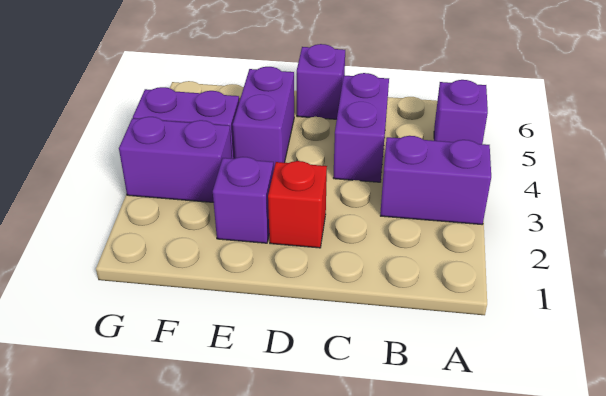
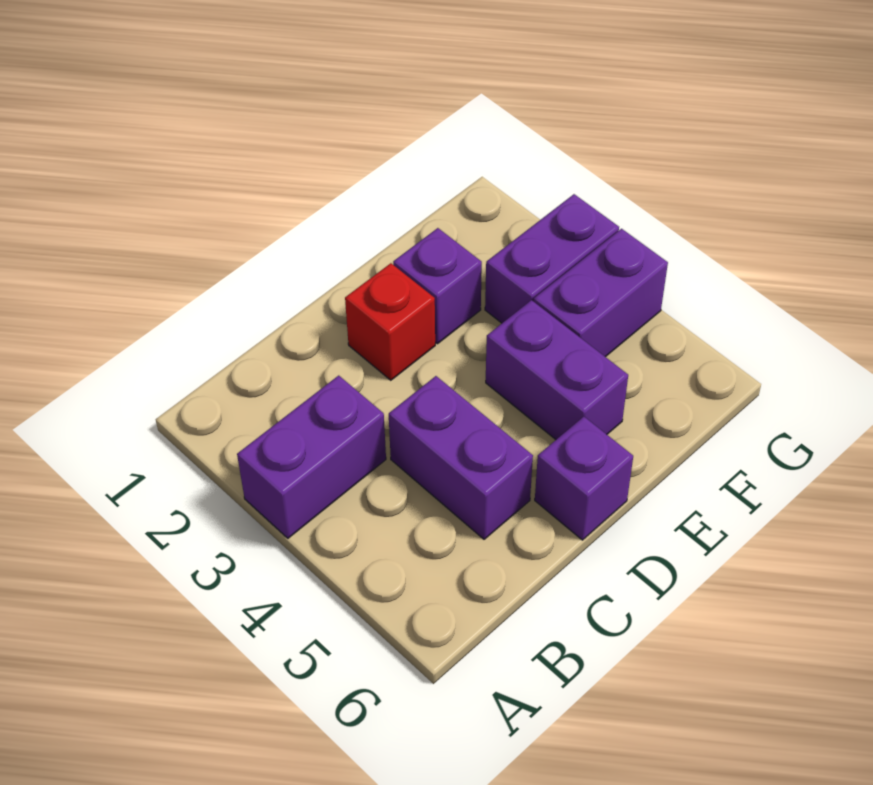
purple brick A5 level 1 -> none

